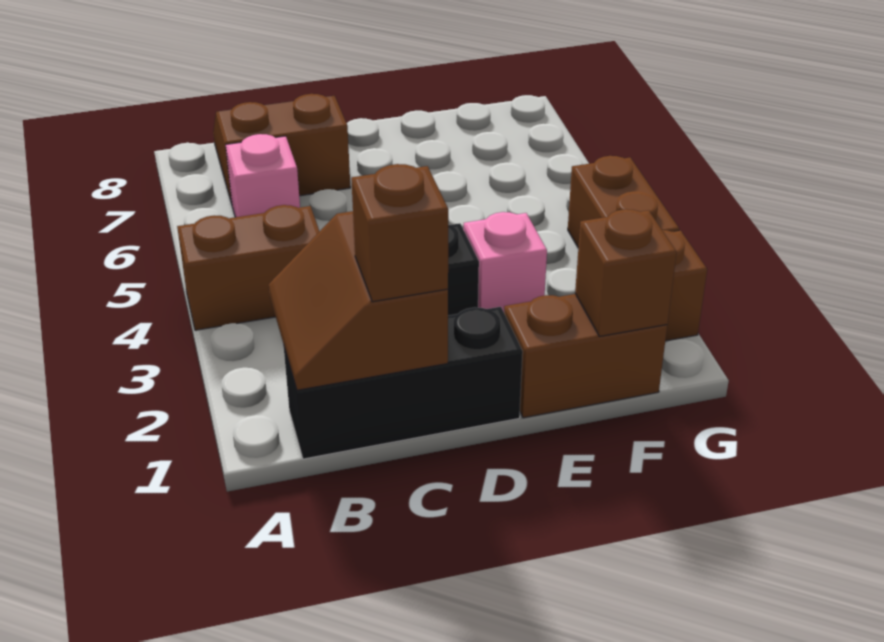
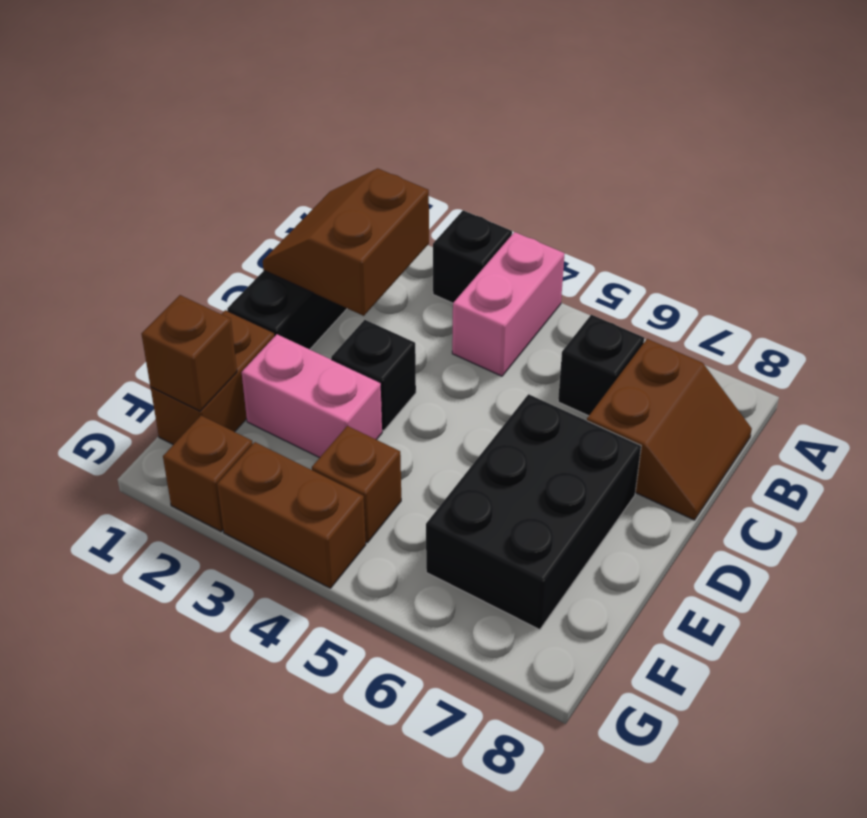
none -> black brick A3 level 1
brown brick A4:B4 level 1 -> pink brick A4:B4 level 1
brown slope B1:C2 level 2 top C -> brown slope B1:C2 level 2 top 2
pink brick B6 level 1 -> black brick B6 level 1
brown brick C1 level 3 -> brown brick F4 level 1
none -> black brick D6:F7 level 1
pink brick E3 level 1 -> pink brick E2:E3 level 1

